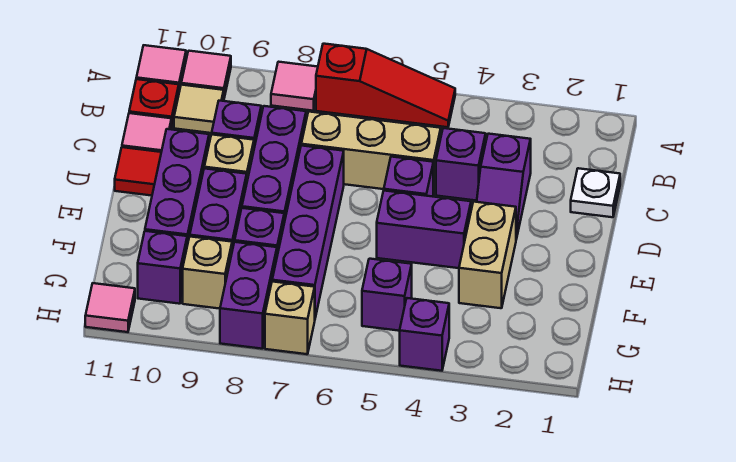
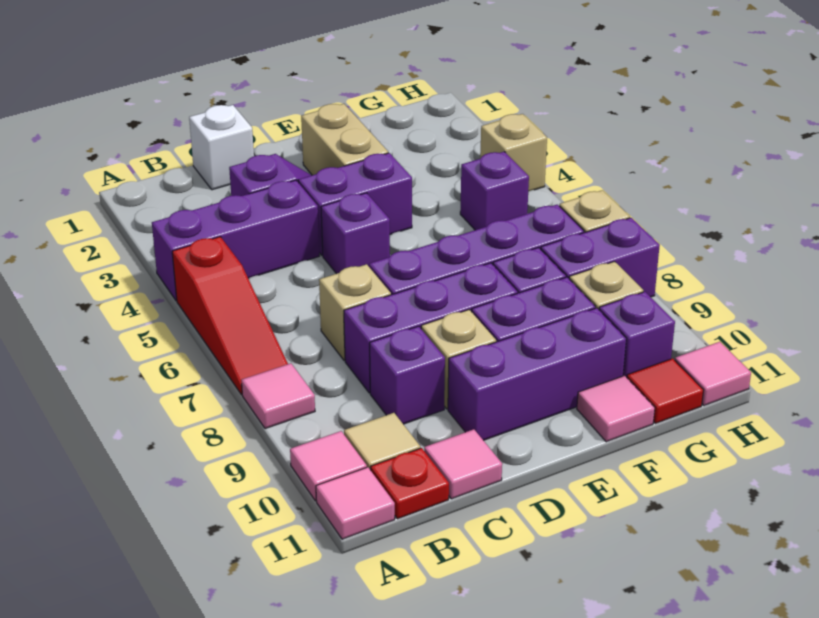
red slope A5:A7 level 1 top 7 -> red slope A5:A7 level 1 top 5
white plate C1 level 1 -> white brick C1 level 1
purple brick C4 level 1 -> purple brick A4:C4 level 1
tan brick C5:C7 level 1 -> tan brick C7 level 1
red tile D11 level 1 -> red tile G11 level 1
tan brick E3:F3 level 1 -> tan brick E2:E3 level 1
purple brick E4:E5 level 1 -> purple brick D4:E4 level 1
none -> pink tile F11 level 1
purple brick H4 level 1 -> tan brick H4 level 1

